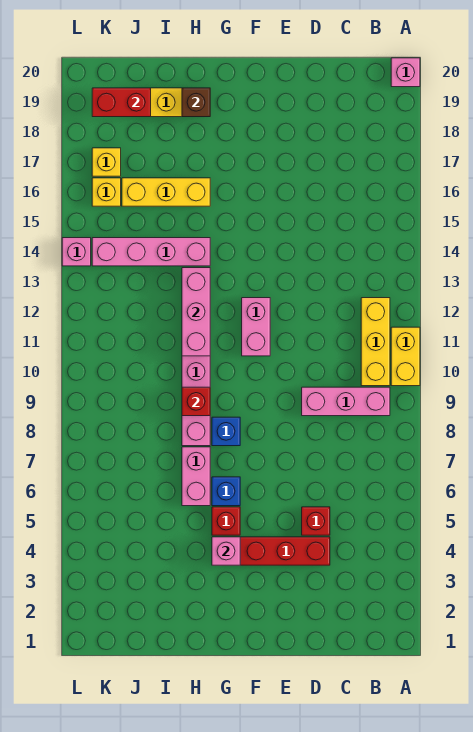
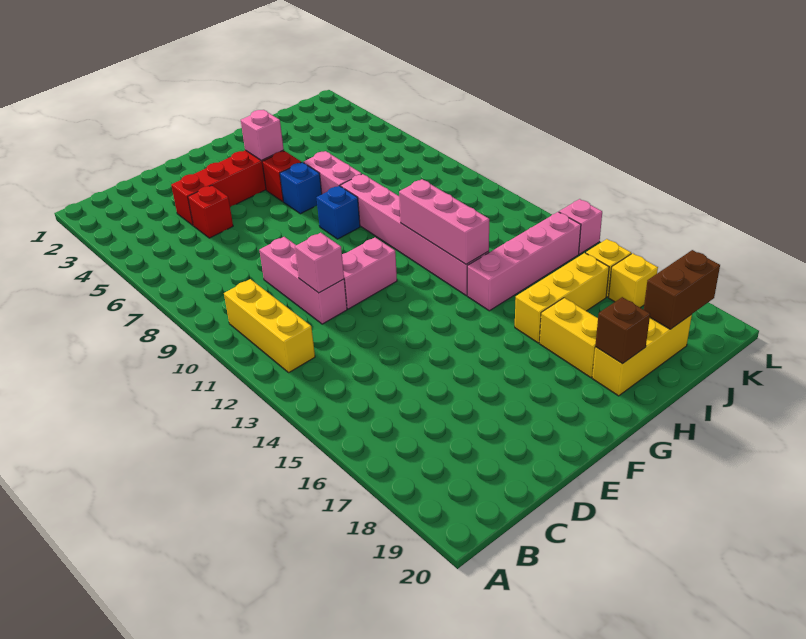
yellow brick A10:A11 level 1 -> yellow brick H17:H18 level 1
pink brick A20 level 1 -> pink brick D11 level 2
pink brick B9:D9 level 1 -> pink brick D9:D11 level 1
pink brick F11:F12 level 1 -> pink brick E11:F11 level 1
red brick H9 level 2 -> none
red brick J19:K19 level 2 -> brown brick J19:K19 level 2

